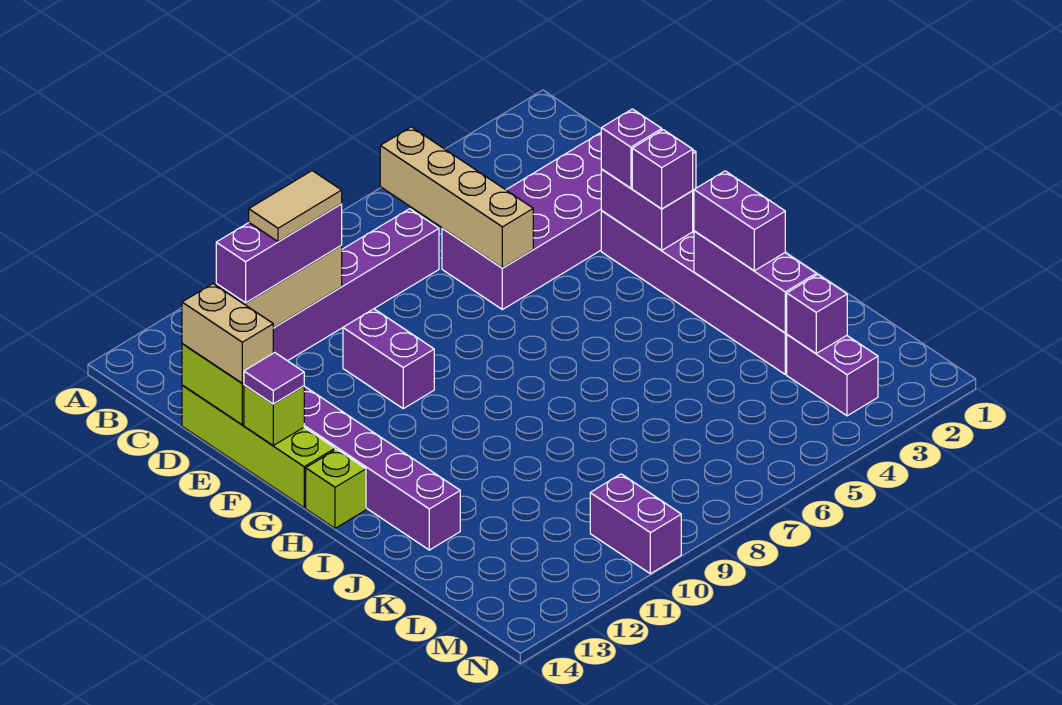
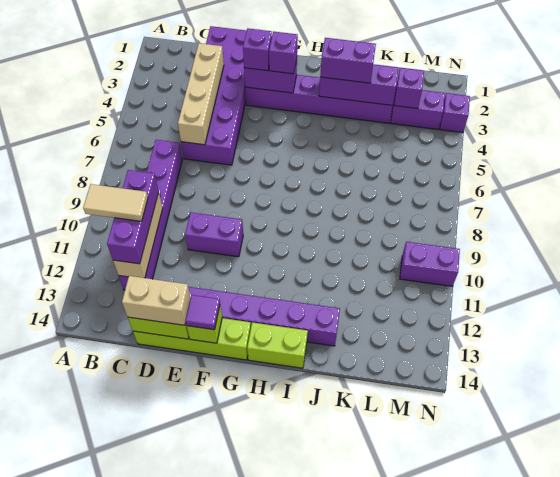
tan brick B6:E6 level 2 -> tan brick D3:D6 level 2
tan tile C10:C11 level 4 -> tan tile B11:C11 level 4
lime brick H14 level 1 -> lime brick H14:I14 level 1
none -> purple brick N3 level 1

